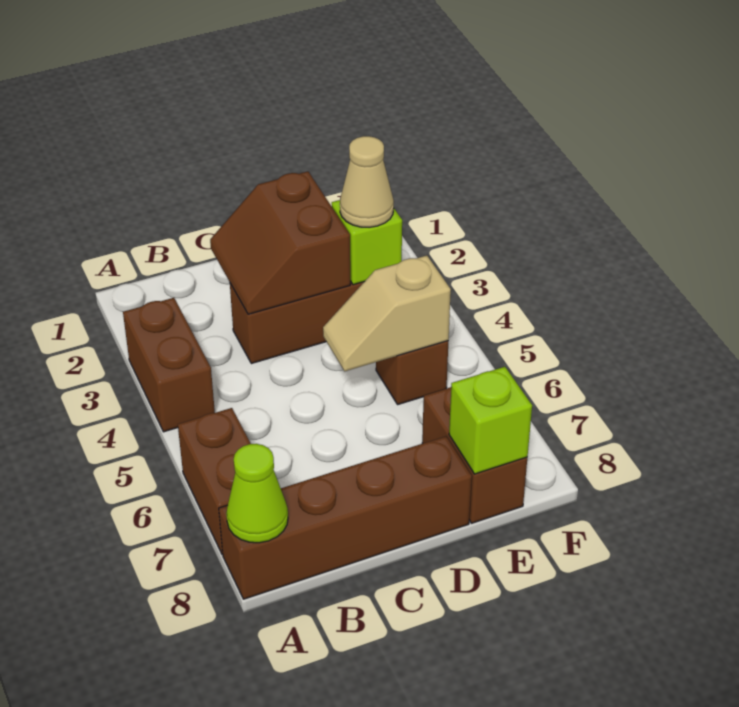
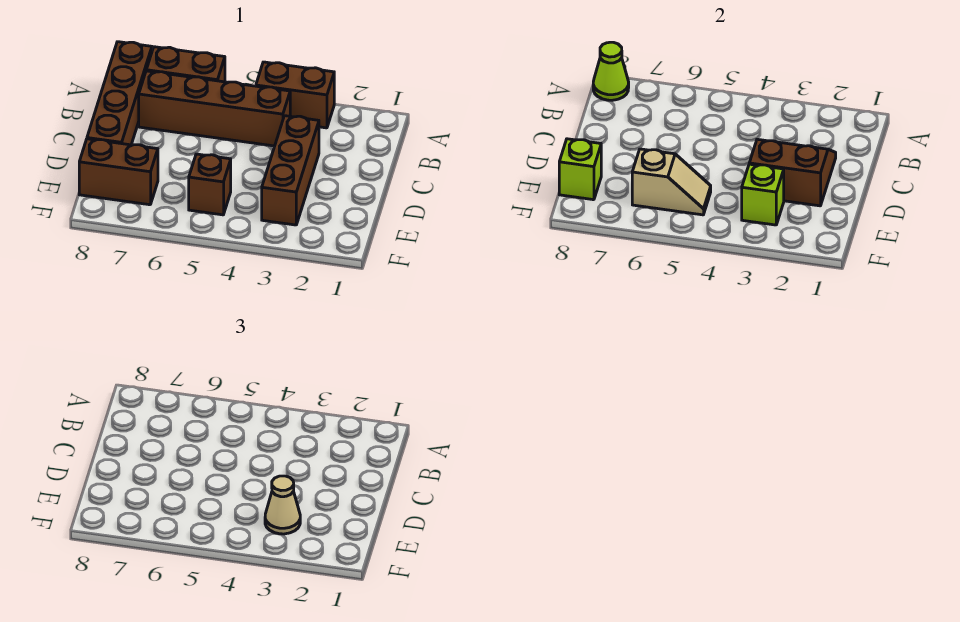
none -> brown brick B4:B7 level 1
tan slope D5:E5 level 2 top E -> tan slope E5:E6 level 2 top 6

